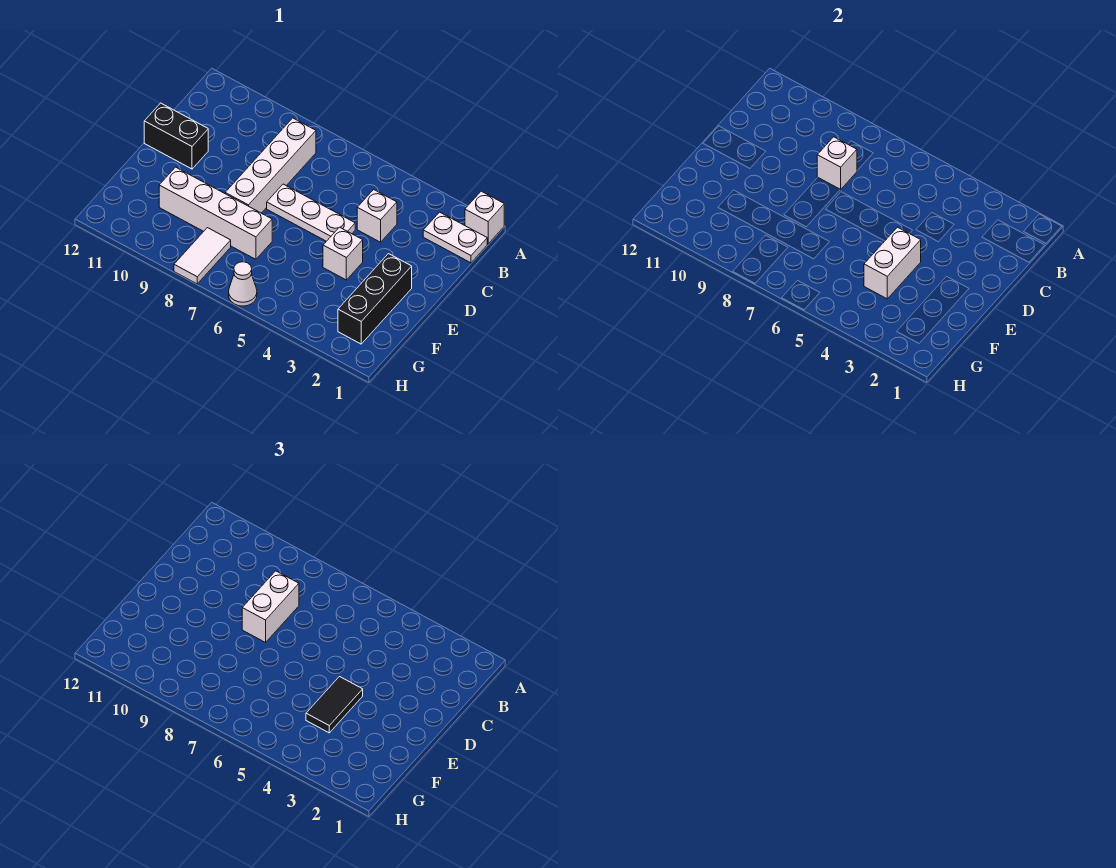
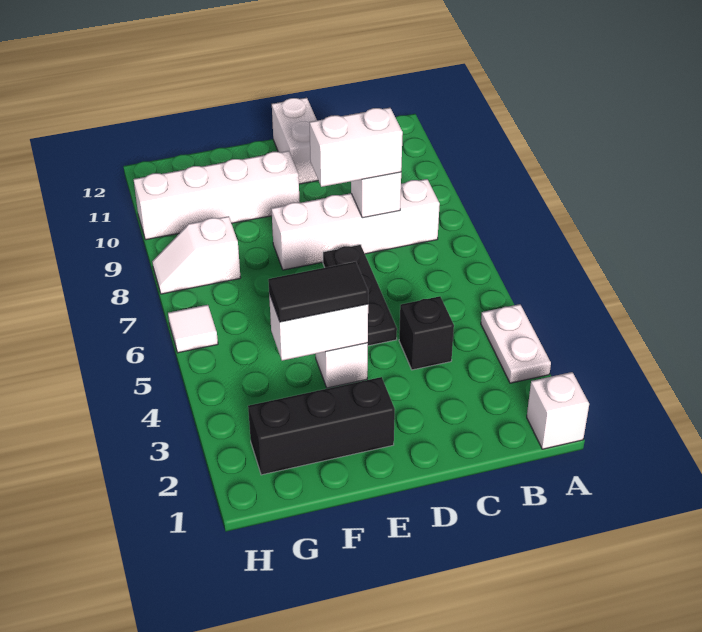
white plate B1:B2 level 1 -> white plate A3:A4 level 1
white brick C4 level 1 -> black brick C4 level 1
white plate D5:D7 level 1 -> black plate D5:D7 level 1
black brick D11:D12 level 1 -> white brick D11:D12 level 1
white brick F7:F10 level 1 -> white brick E10:H10 level 1
white tile G8:H8 level 1 -> white slope G8:H8 level 1 top G
white cone H6 level 1 -> white tile H6 level 1

